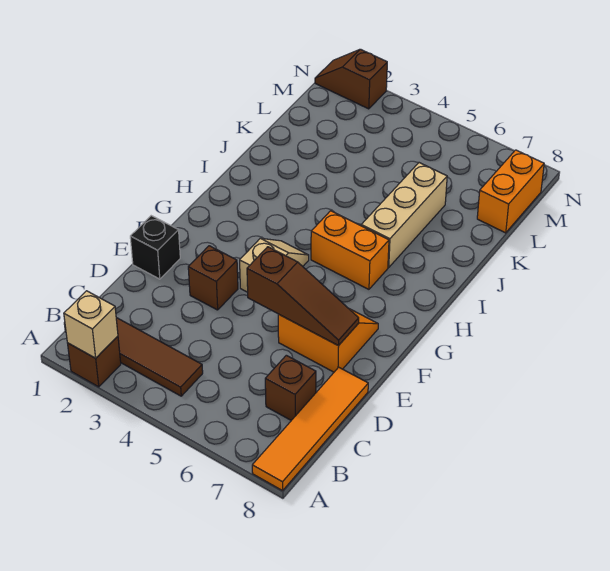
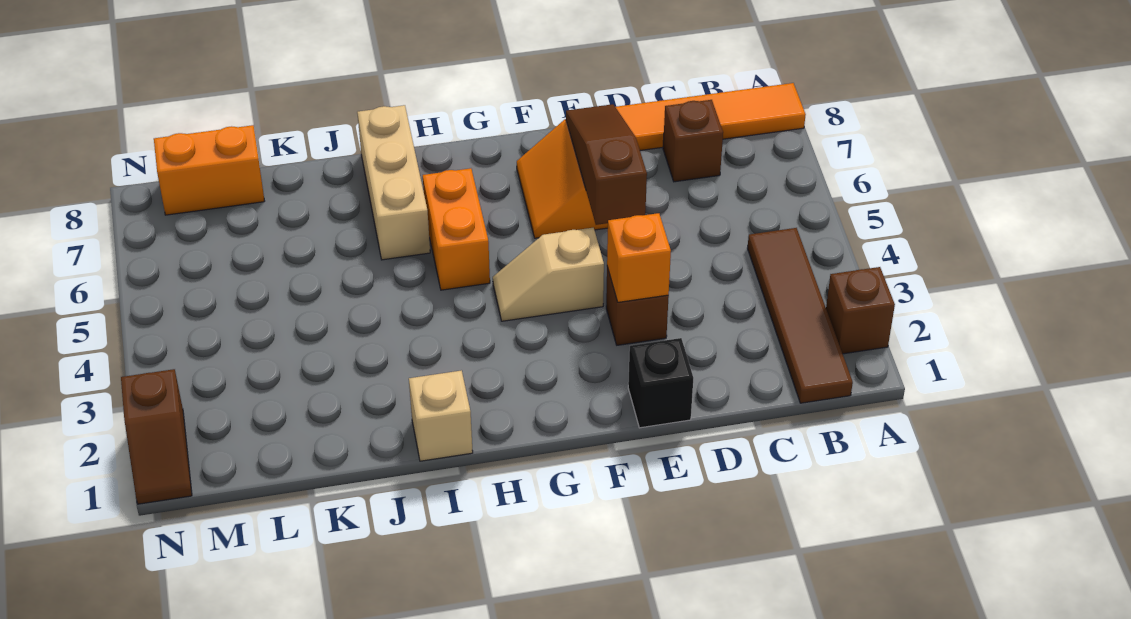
tan brick A2 level 2 -> tan brick I1 level 1
none -> orange brick E3 level 2
tan brick I6:K6 level 1 -> tan brick I6:I8 level 1

